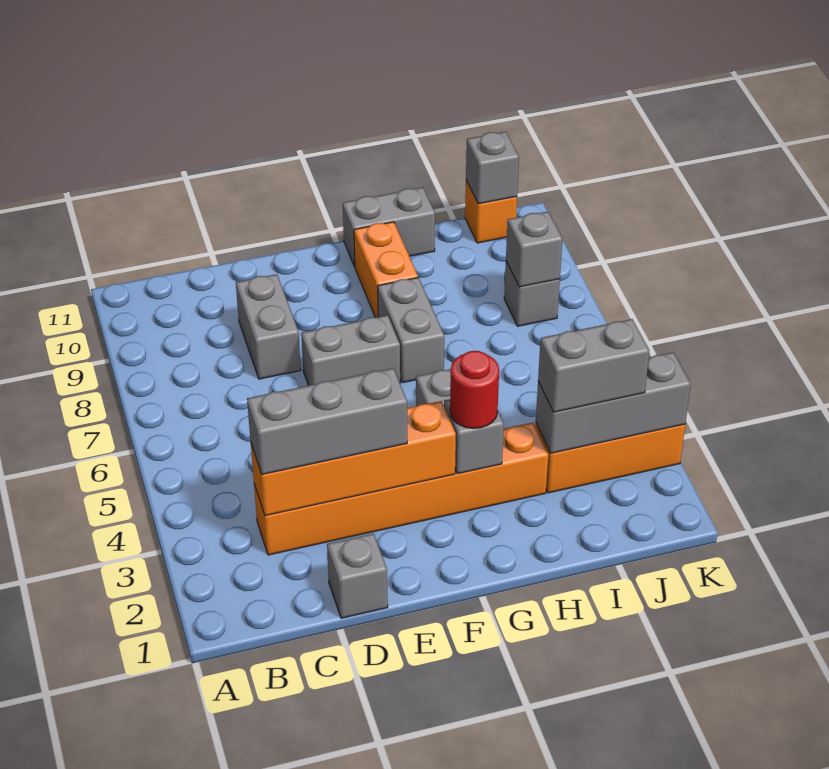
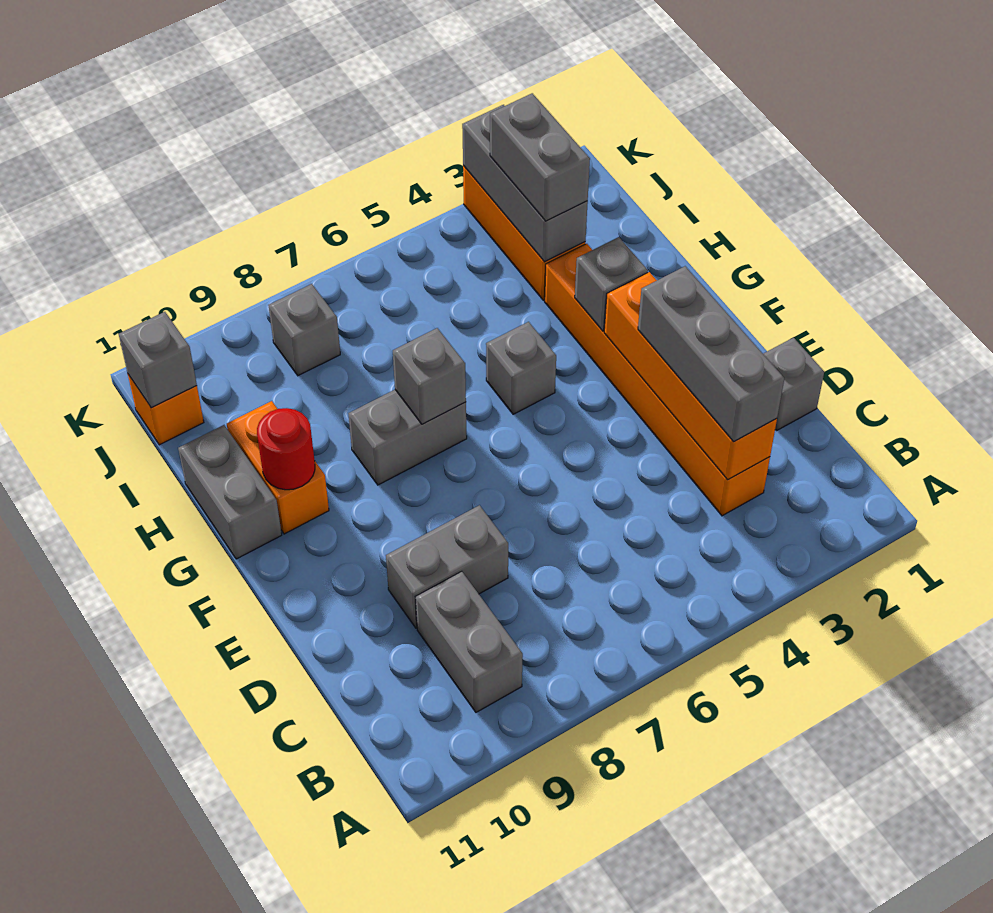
grey brick E7:F7 level 1 -> grey brick B9:C9 level 1
red round brick G3 level 3 -> red round brick G10 level 2
orange brick G9:G10 level 1 -> orange brick G10:H10 level 1
grey brick J8 level 2 -> grey brick G7 level 2

